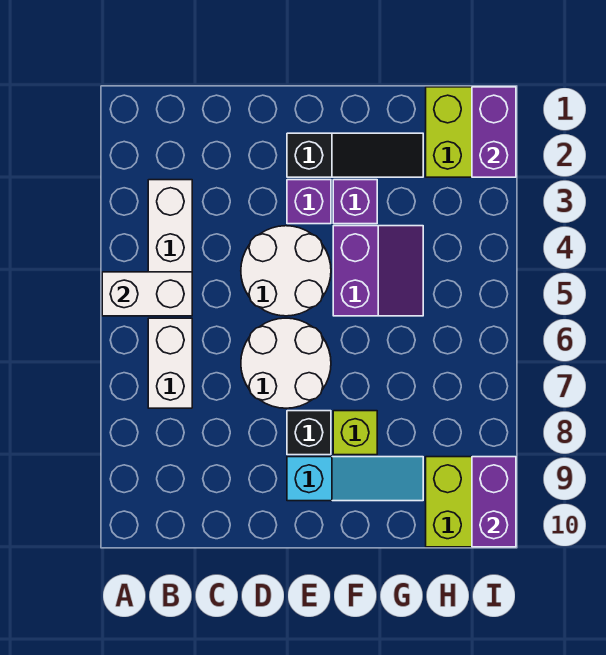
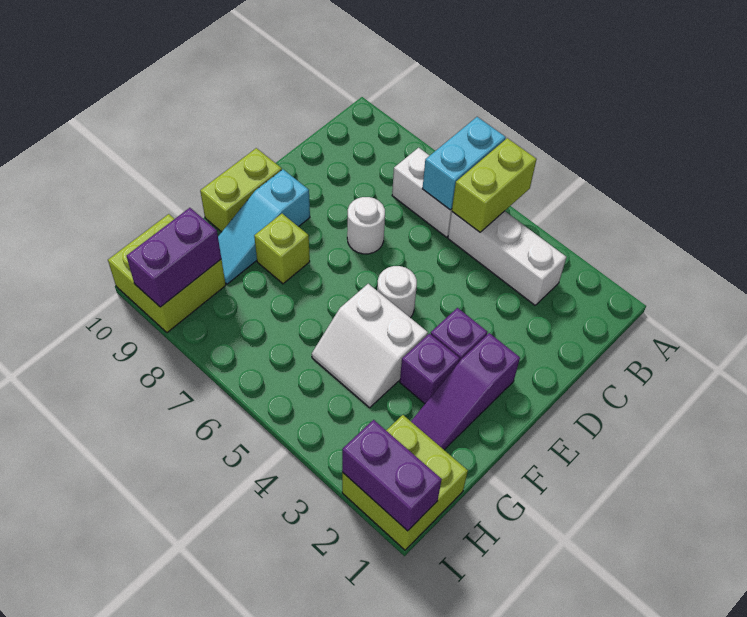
white brick A5:B5 level 2 -> lime brick A5:B5 level 2
none -> cyan brick A6:B6 level 2
white round brick D4:E5 level 1 -> white round brick E5 level 1
white round brick D6:E7 level 1 -> white round brick D7 level 1
black slope E2:G2 level 1 top E -> purple slope E2:G2 level 1 top E
black brick E8 level 1 -> none
none -> lime brick E10:F10 level 1
purple slope F4:G5 level 1 top F -> white slope F4:G5 level 1 top F
purple brick I9:I10 level 2 -> purple brick H9:I9 level 2

